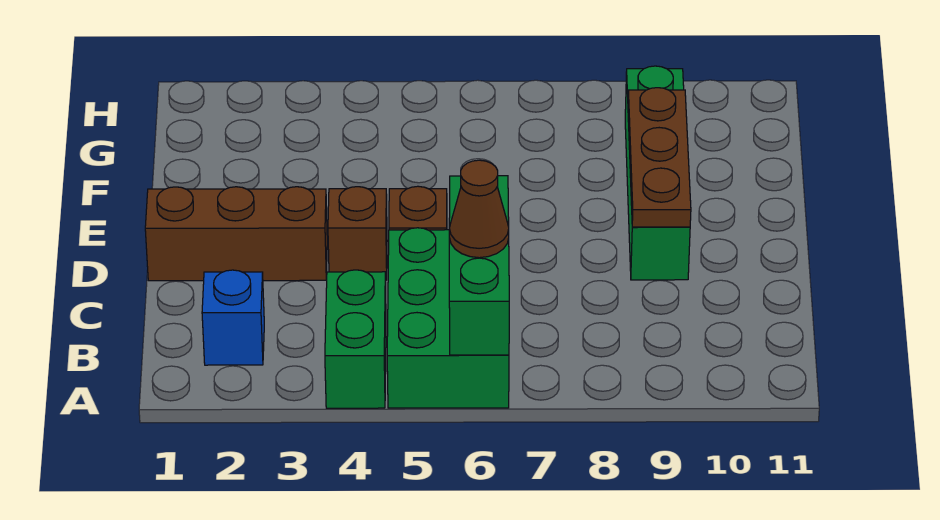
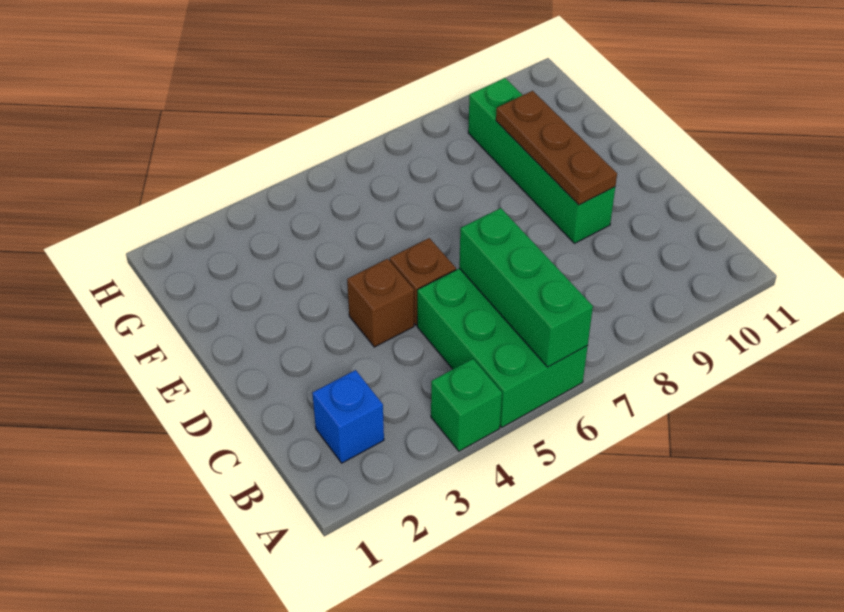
green brick A4:B4 level 1 -> green brick A4 level 1
brown cone B6 level 3 -> none
brown brick D1:D3 level 1 -> none

